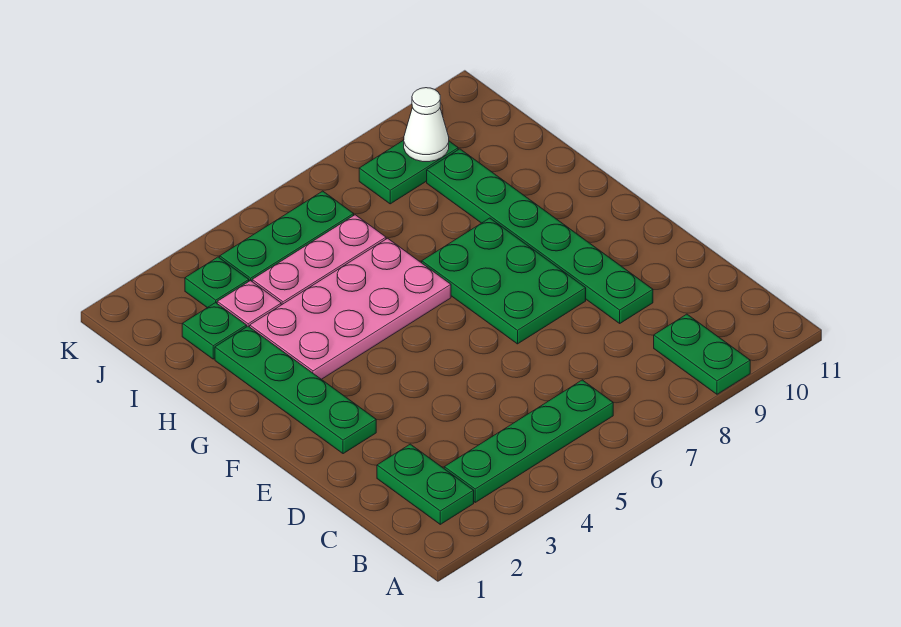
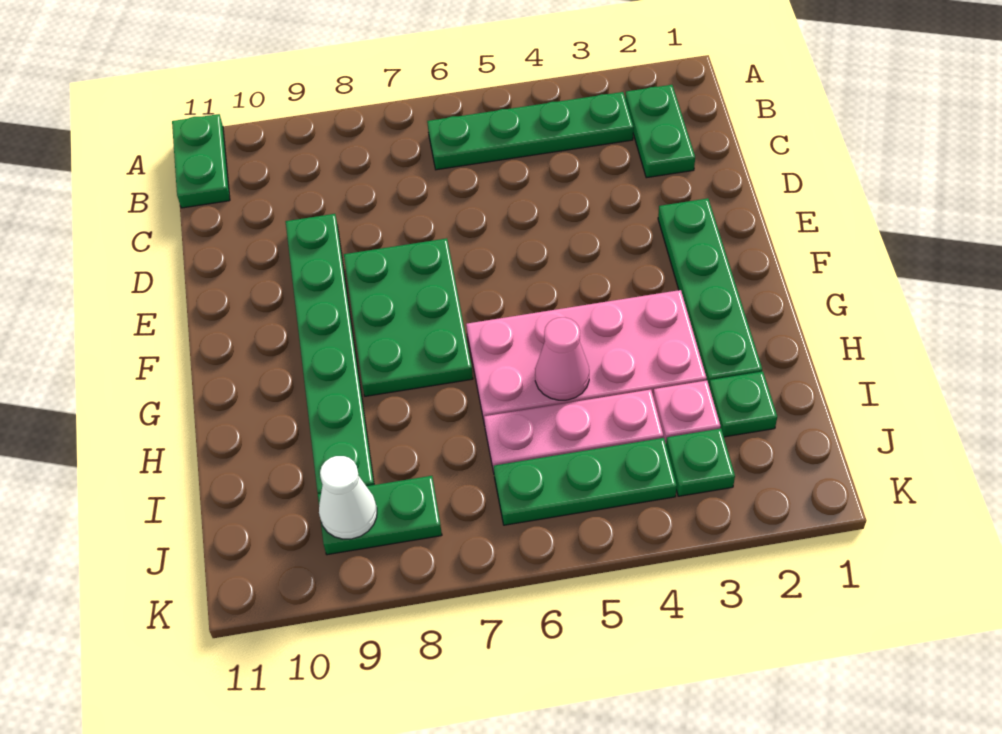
green plate A9:B9 level 1 -> green plate A11:B11 level 1
none -> pink cone H5 level 2

